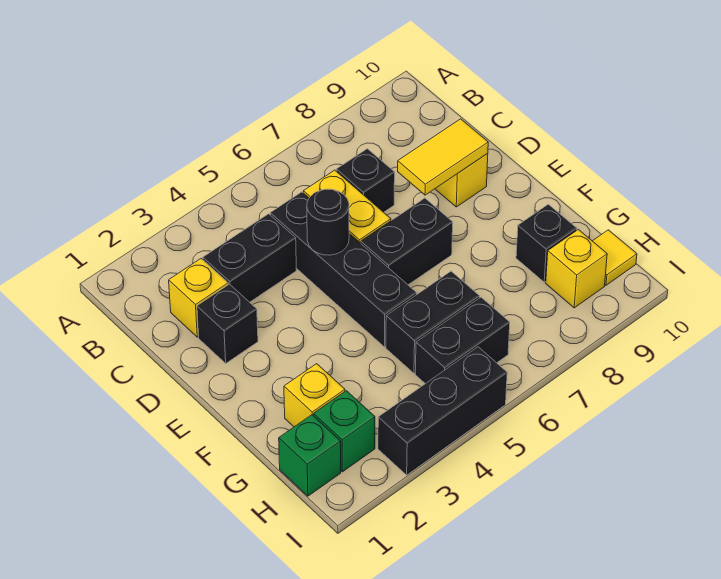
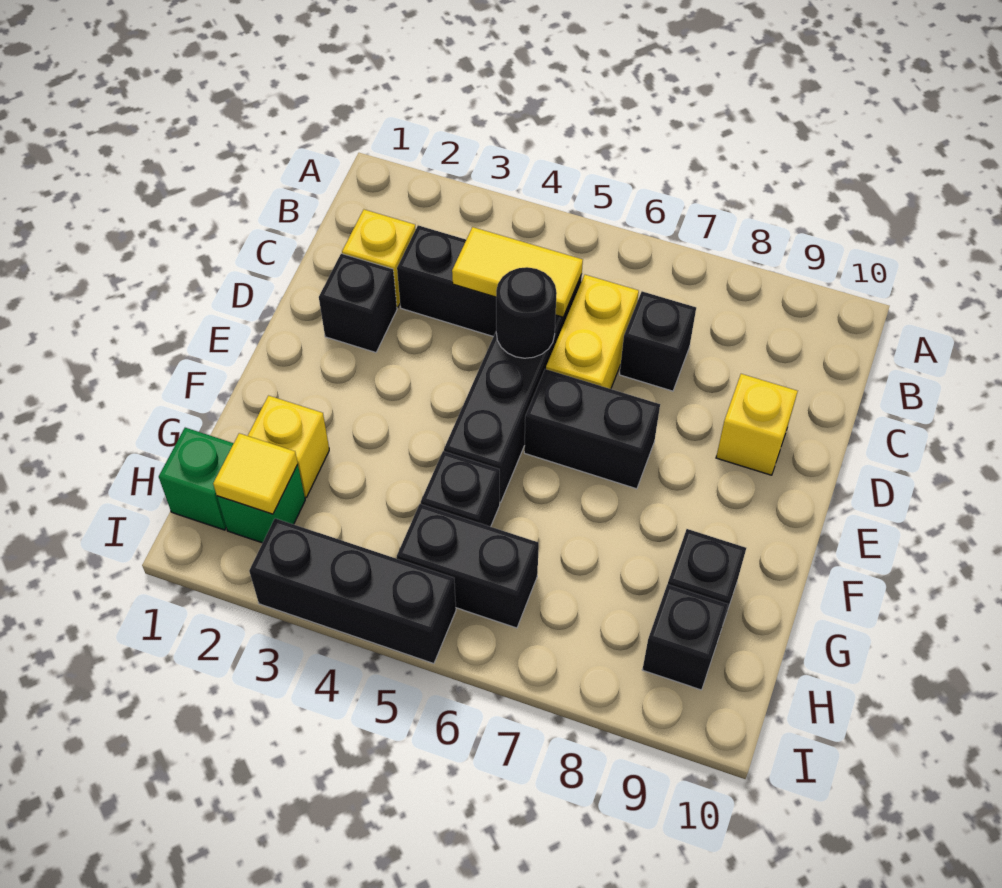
yellow tile D8:D9 level 2 -> yellow tile C4:C5 level 2
black brick G5:G6 level 1 -> black brick G5 level 1
yellow brick H9 level 1 -> black brick H9 level 1
yellow tile H10 level 1 -> yellow tile H2 level 2

